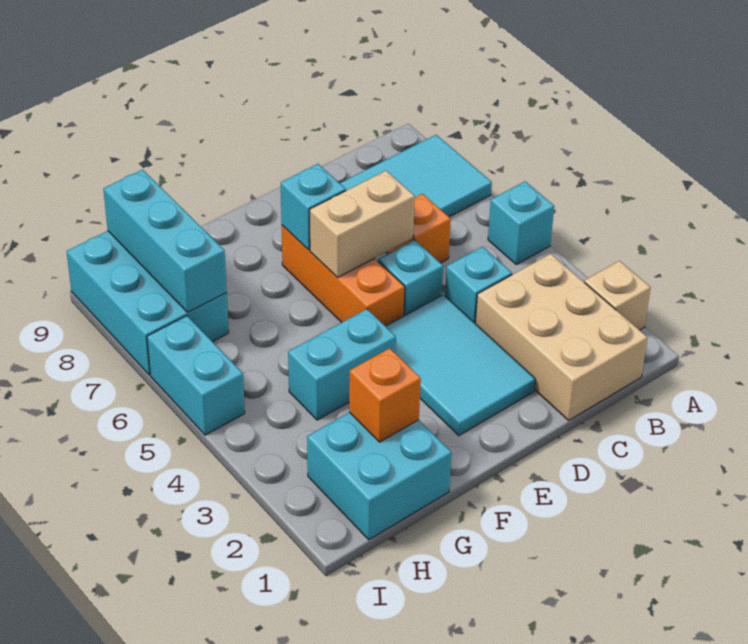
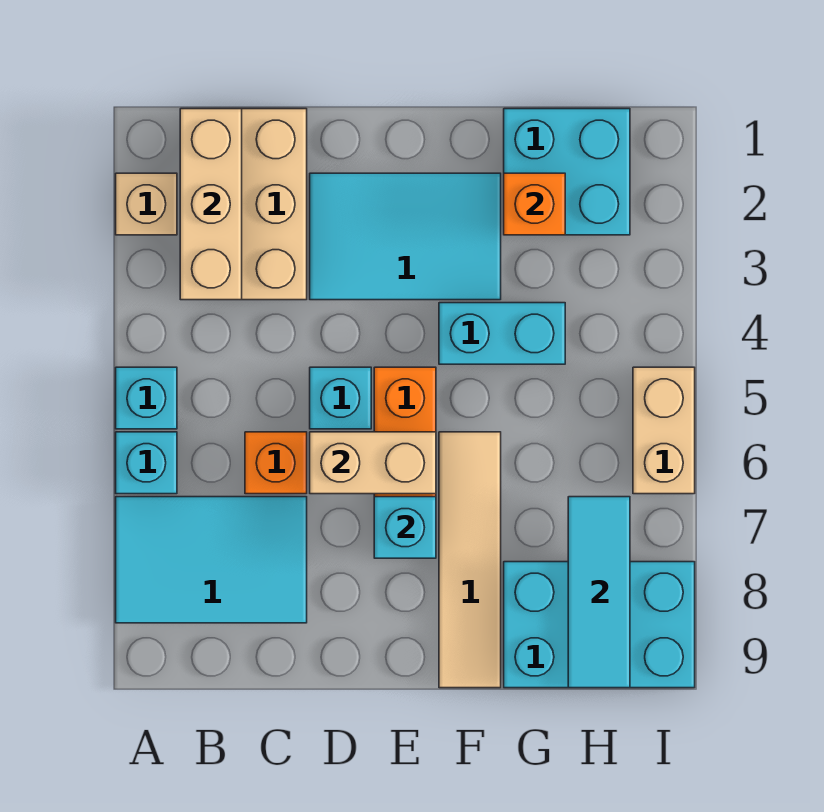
none -> tan brick B1:B3 level 2
cyan brick C4 level 1 -> cyan brick A6 level 1
cyan tile D2:E4 level 1 -> cyan tile D2:F3 level 1
none -> tan tile F6:F9 level 1
cyan brick H7:I9 level 1 -> cyan brick G8:I9 level 1
cyan brick H7:H9 level 2 -> cyan tile H7:H9 level 2
cyan brick I5:I6 level 1 -> tan brick I5:I6 level 1

